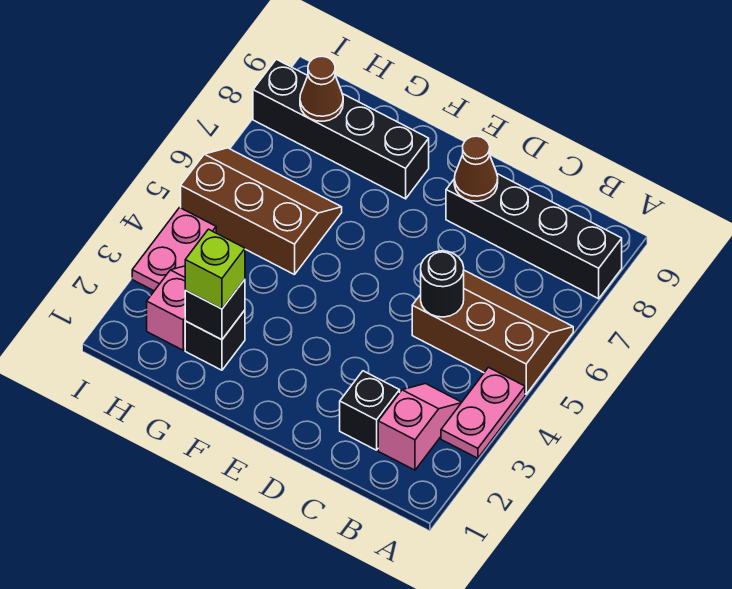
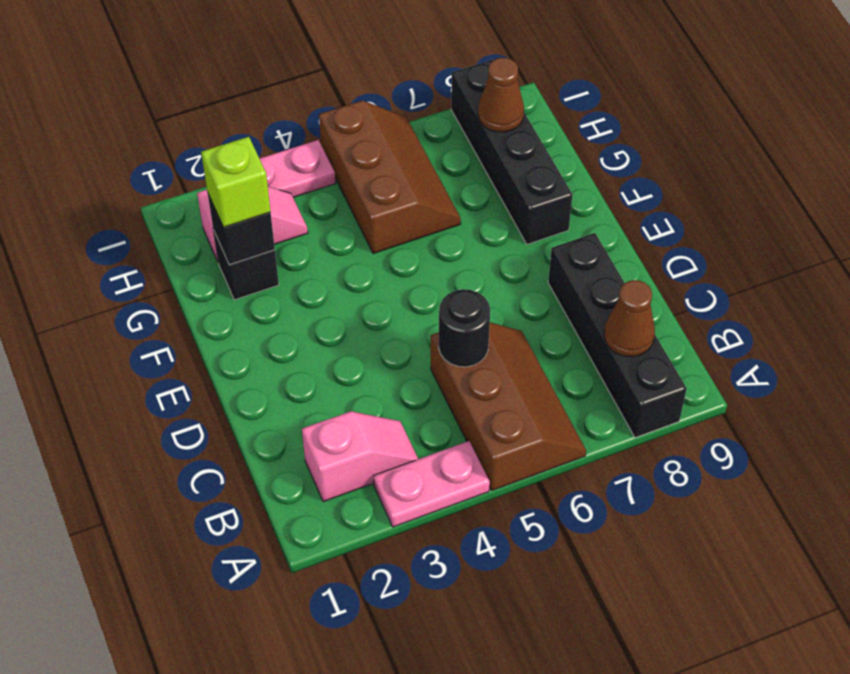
black brick C2 level 1 -> none
brown cone D8 level 2 -> brown cone B8 level 2

